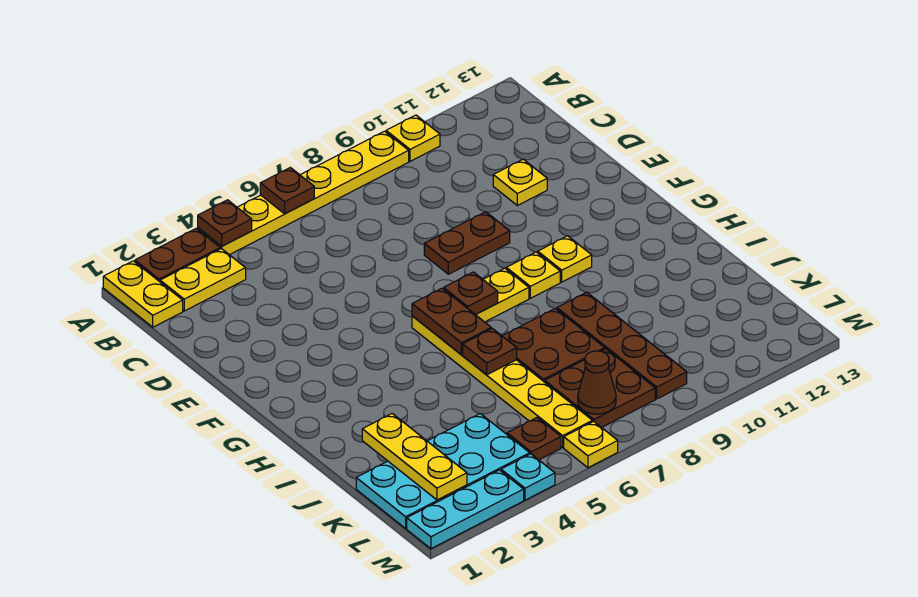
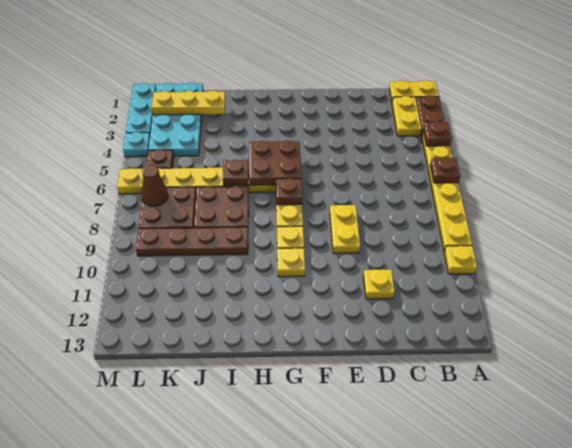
brown plate E8:E9 level 1 -> yellow plate E8:E9 level 1
brown plate G6:H6 level 2 -> brown plate G5:H6 level 2

